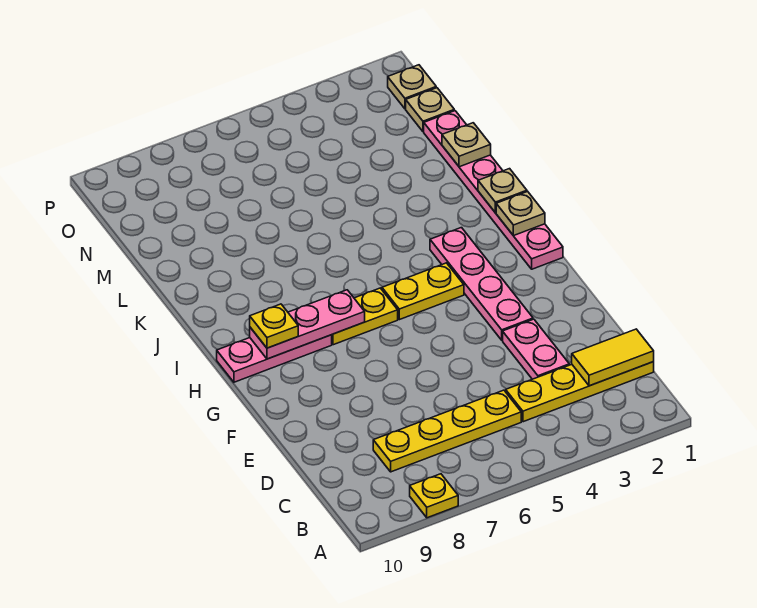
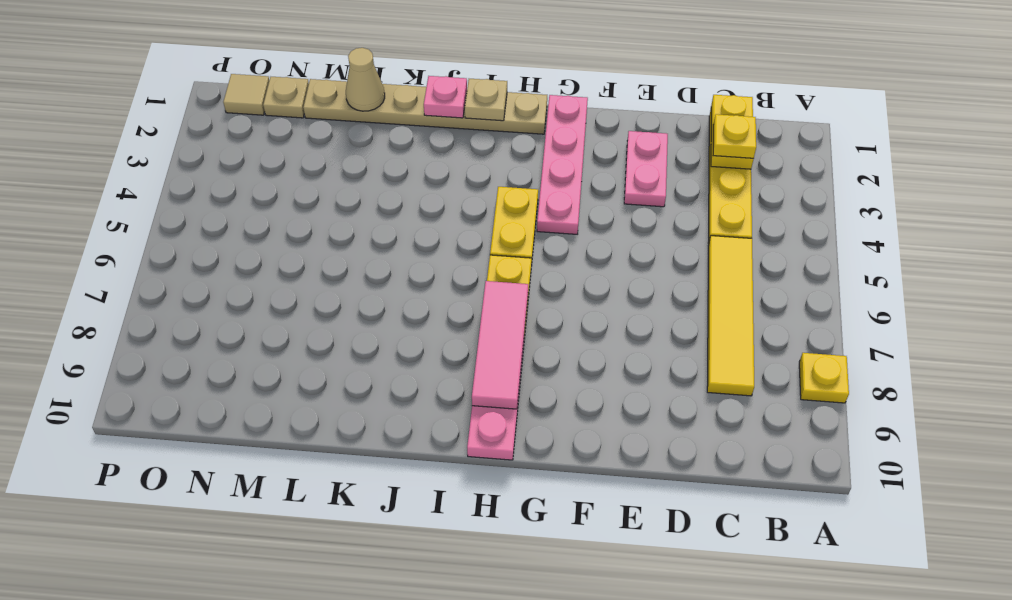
yellow tile C1:C2 level 2 -> yellow plate C1:C2 level 2
yellow plate C5:C8 level 1 -> yellow tile C5:C8 level 1
pink plate D3:E3 level 1 -> pink plate E2:E3 level 1
pink plate F3:I3 level 1 -> pink plate G1:G4 level 1
pink plate H1:M1 level 1 -> tan plate H1:M1 level 1
pink plate H7:H9 level 2 -> pink tile H7:H9 level 2
yellow plate H9 level 3 -> yellow plate C2 level 3
tan plate J1 level 2 -> pink plate J1 level 2
tan plate L1 level 2 -> tan cone L1 level 2
tan plate O1 level 1 -> tan tile O1 level 1

